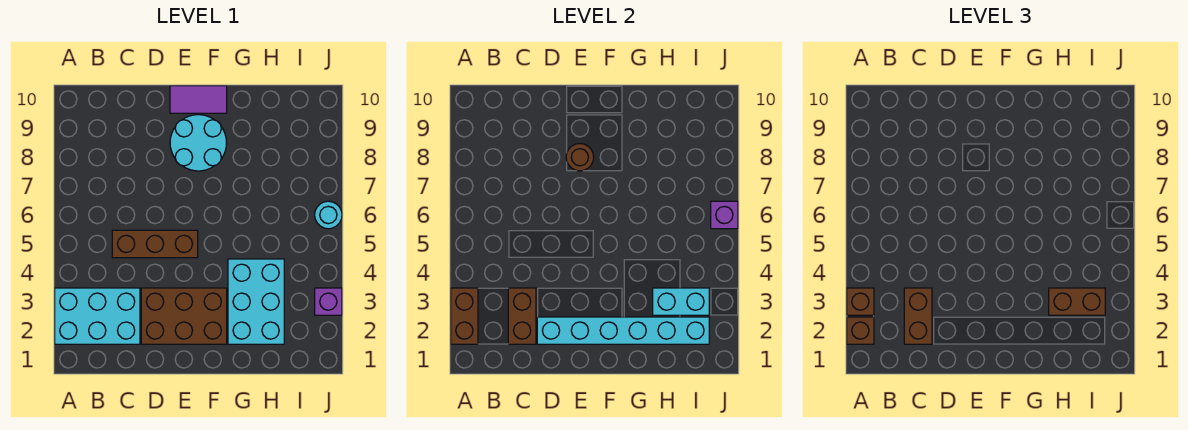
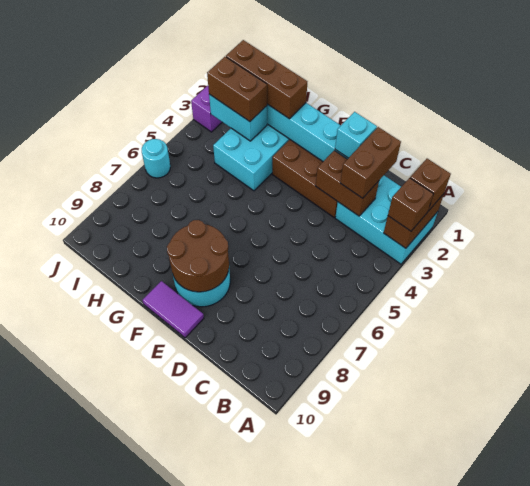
brown brick C2:C3 level 2 -> brown brick C3:D3 level 2
brown brick C5:E5 level 1 -> brown brick G2:I2 level 3
none -> cyan brick D2 level 3
brown round brick E8 level 2 -> brown round brick E8:F9 level 2
purple brick J6 level 2 -> none

